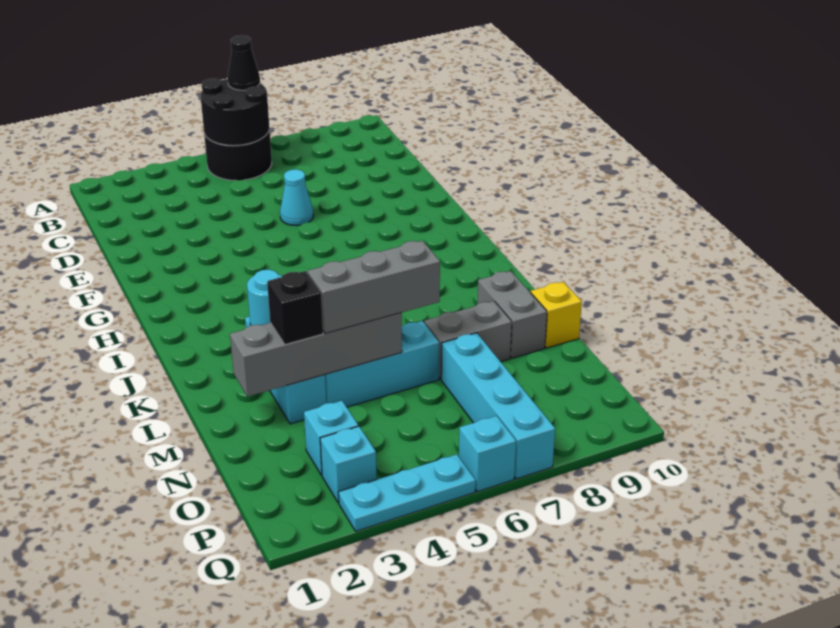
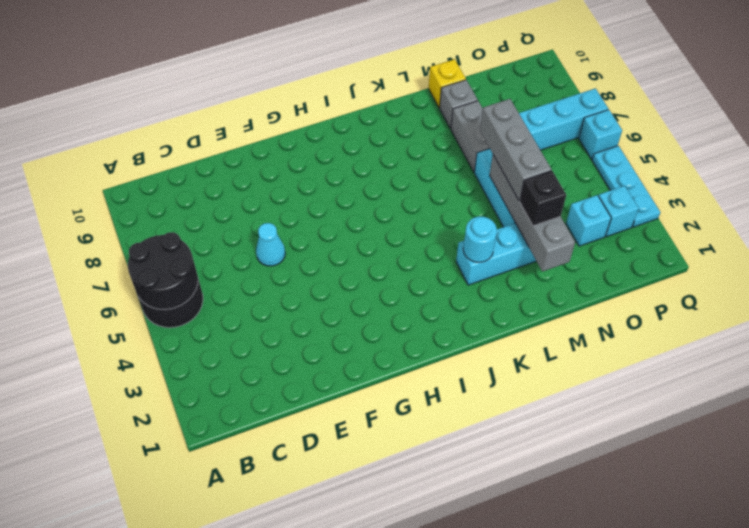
black cone A6 level 3 -> none
grey brick L9:M9 level 1 -> grey brick M9 level 1

